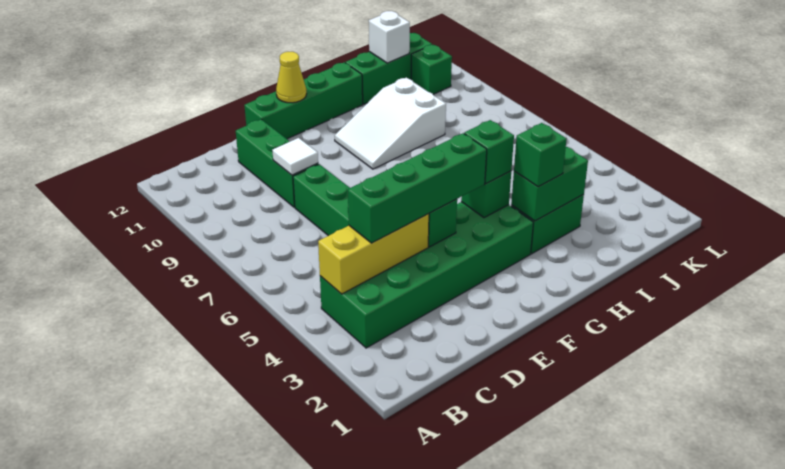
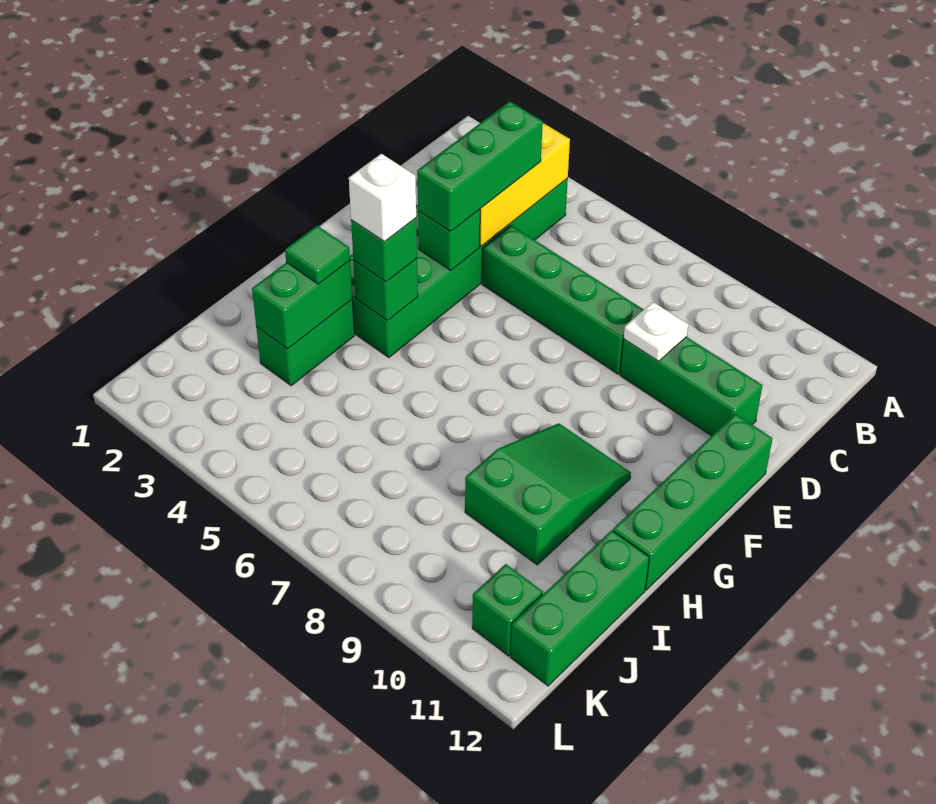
green brick C4:F4 level 3 -> green brick C4:E4 level 3
white tile D9 level 2 -> white plate D9 level 2
yellow cone F12 level 2 -> none
white slope G9:I10 level 1 top I -> green slope G9:I10 level 1 top I
green brick H3 level 3 -> green tile H3 level 3
white brick J12 level 2 -> white brick G4 level 4

